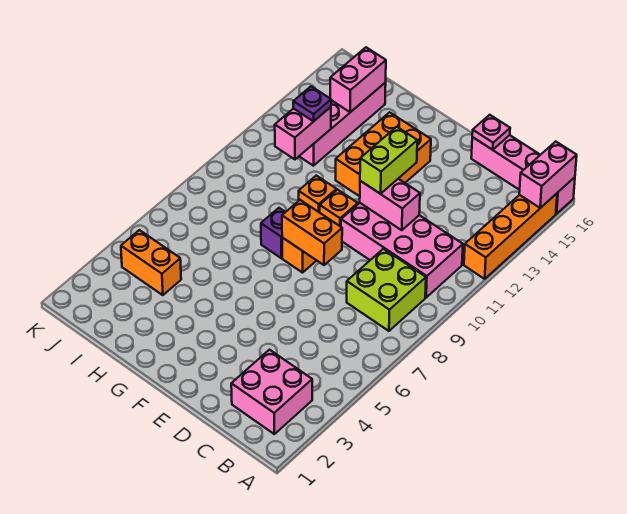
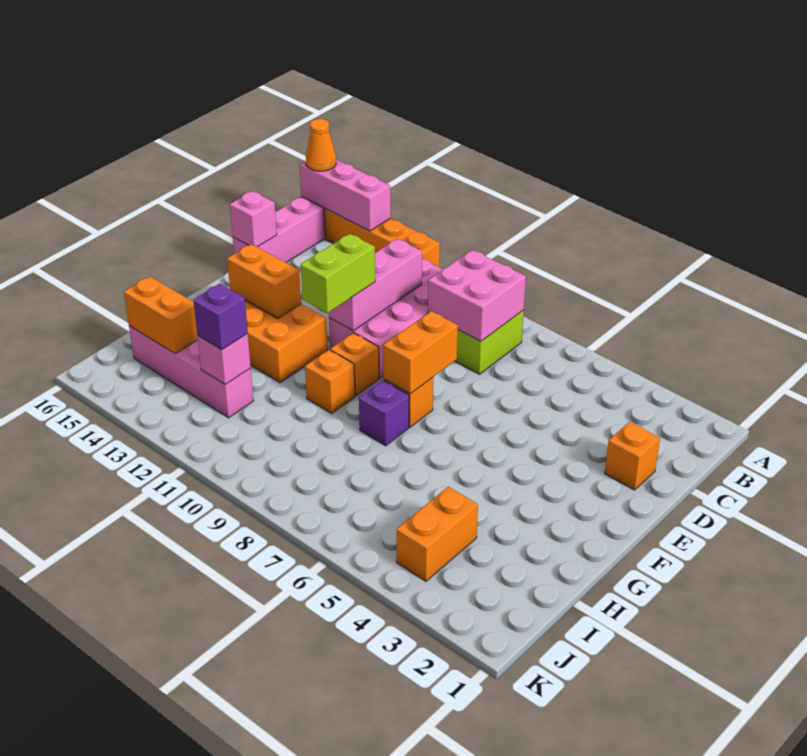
pink brick A15:A16 level 2 -> pink brick A14:A16 level 2
none -> orange cone A16 level 3
pink brick B2:C3 level 1 -> pink brick B8:C9 level 2
none -> orange brick D2 level 1
pink brick D11:E11 level 2 -> pink brick C11:E11 level 2
pink plate D16 level 2 -> pink brick D16 level 2
lime brick E11:E12 level 3 -> lime brick E11:F11 level 3
none -> orange brick F13:F14 level 2
pink brick I11:I12 level 2 -> pink brick I12 level 2
purple plate I12 level 3 -> purple brick I12 level 3
pink brick I14:I15 level 2 -> orange brick I14:I15 level 2

